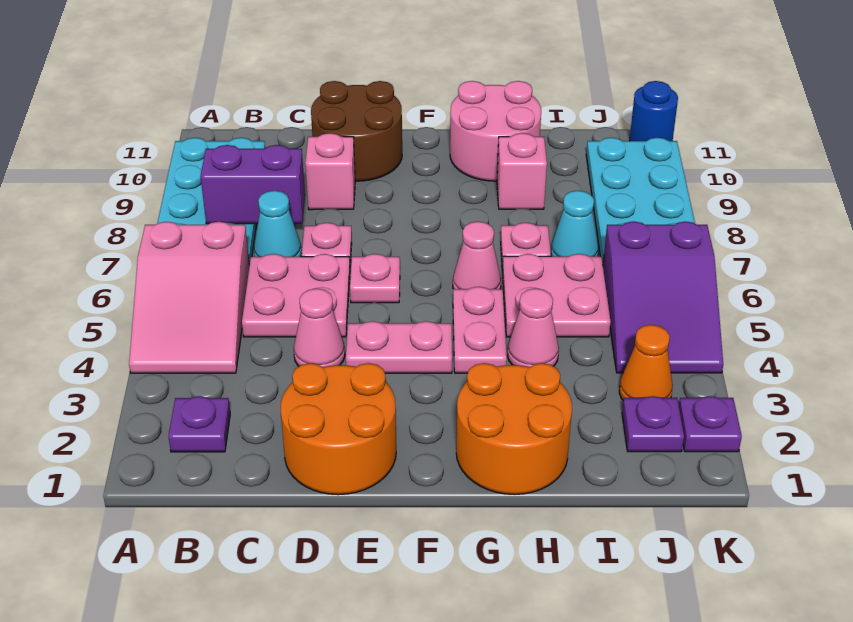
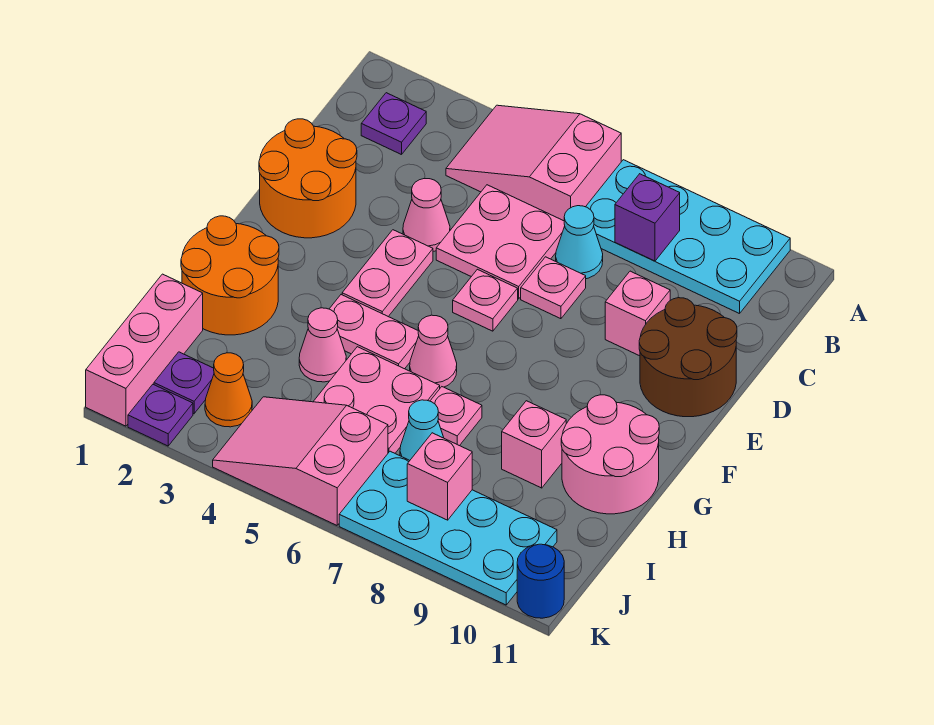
purple brick B8:C8 level 2 -> purple brick B8 level 2
none -> pink brick I1:K1 level 1
purple slope J4:K6 level 1 top 6 -> pink slope J4:K6 level 1 top 6
none -> pink brick J8 level 2

